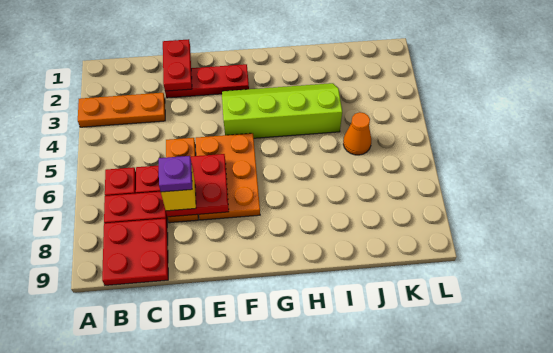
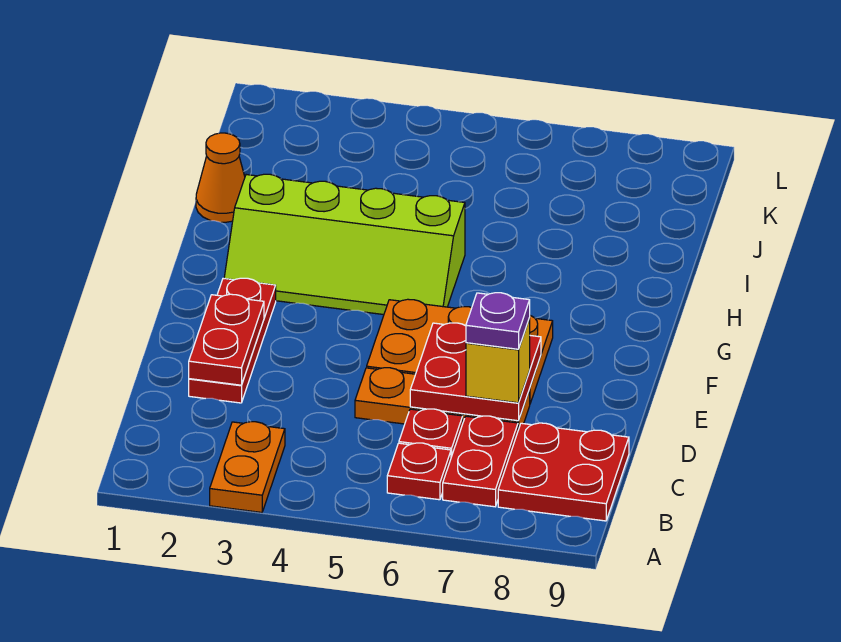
orange plate A3:C3 level 1 -> orange plate A3:B3 level 1
red plate D1:D2 level 2 -> red plate D2:E2 level 2
lime slope F3:I4 level 1 top 4 -> lime slope G2:H5 level 1 top H
orange cone J5 level 1 -> orange cone I1 level 1

